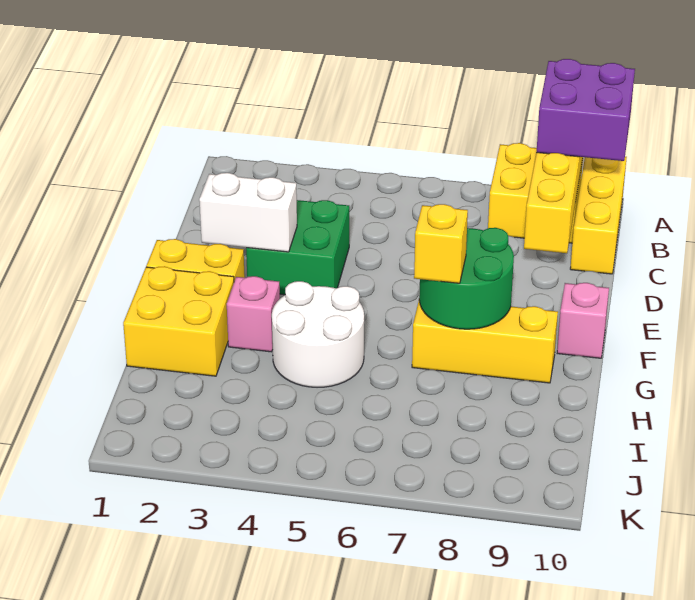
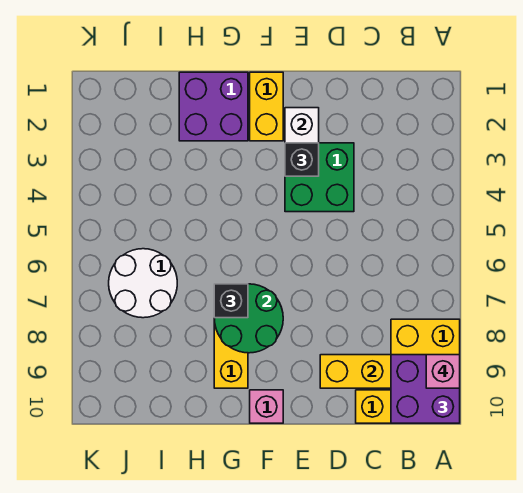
none -> black brick E3 level 3
yellow brick G1:H2 level 1 -> purple brick G1:H2 level 1
pink brick G3 level 1 -> pink brick A9 level 4
white round brick G4:H5 level 1 -> white round brick I6:J7 level 1
yellow brick G7 level 3 -> black brick G7 level 3

